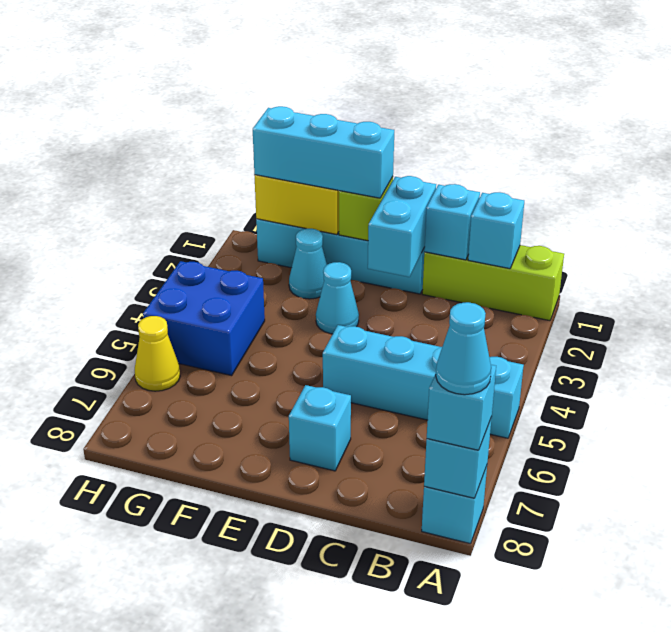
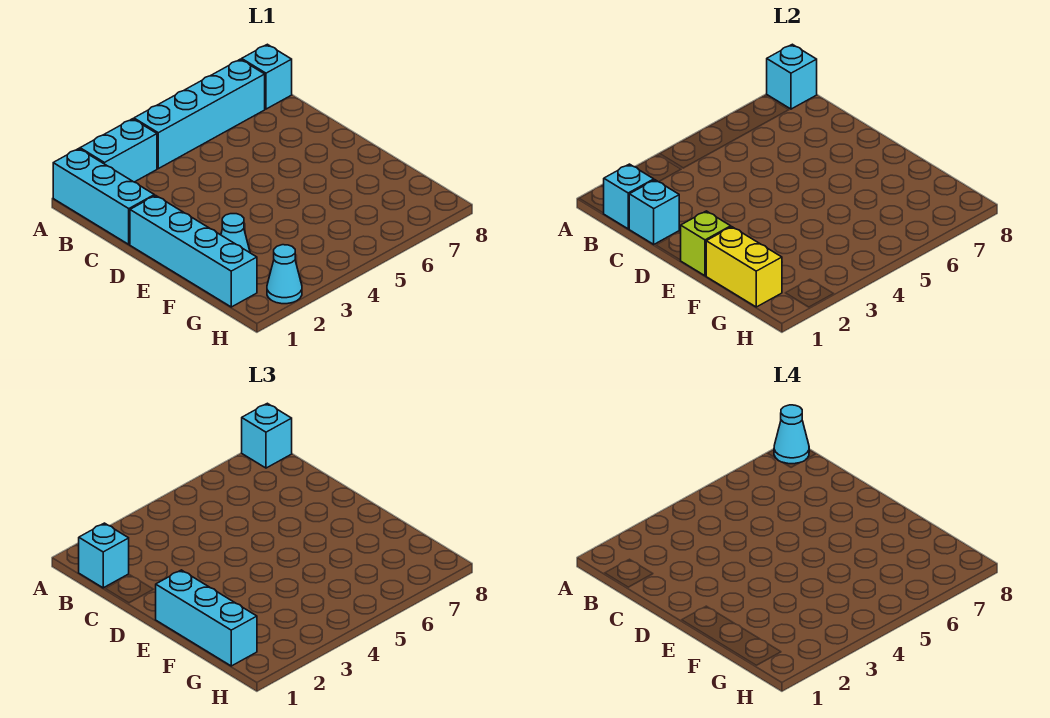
lime brick A1:C1 level 1 -> cyan brick A1:C1 level 1
cyan brick A5:D5 level 1 -> cyan brick A4:A7 level 1
cyan brick D1:D2 level 2 -> cyan brick A2:A3 level 1
cyan brick D7 level 1 -> cyan brick B1 level 3
cyan cone E3 level 1 -> cyan cone H2 level 1
blue brick G4:H5 level 1 -> none
yellow cone H6 level 1 -> none

